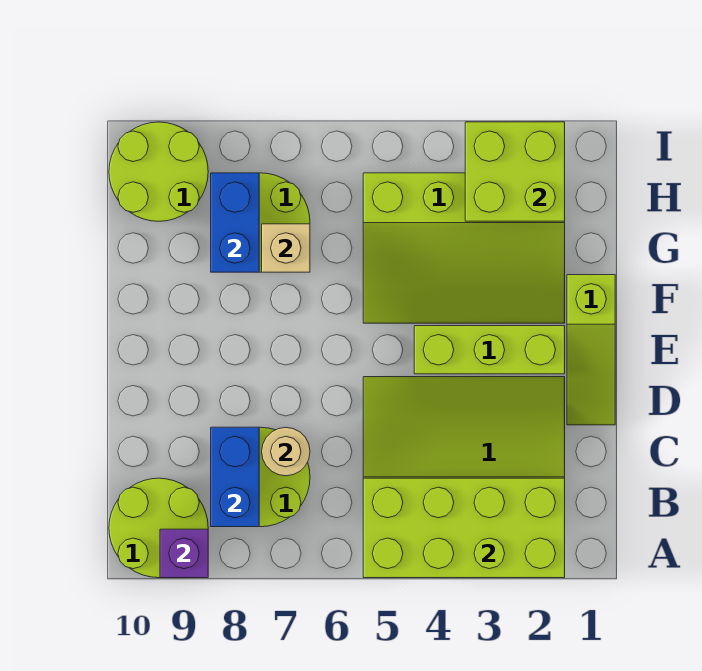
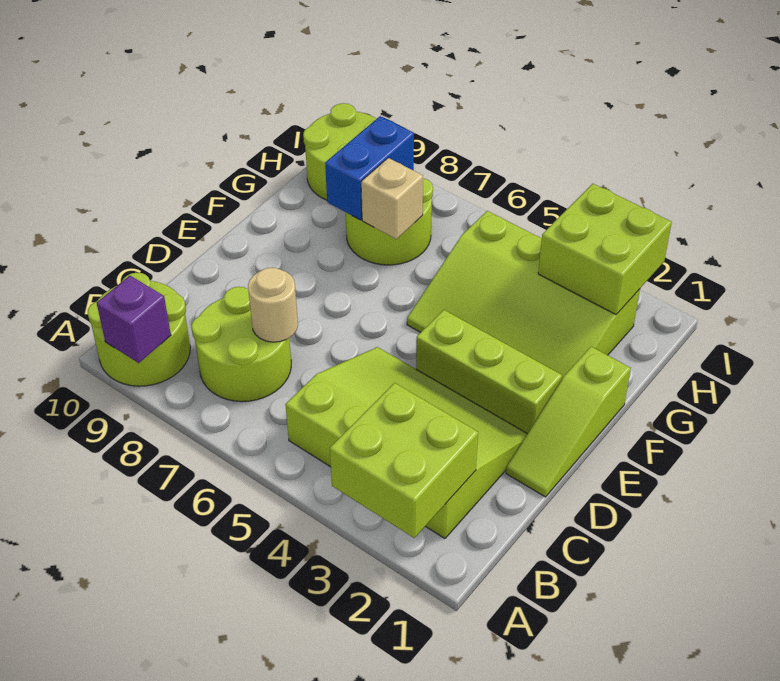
lime brick A2:B5 level 2 -> lime brick A2:B3 level 2
blue brick B8:C8 level 2 -> none

